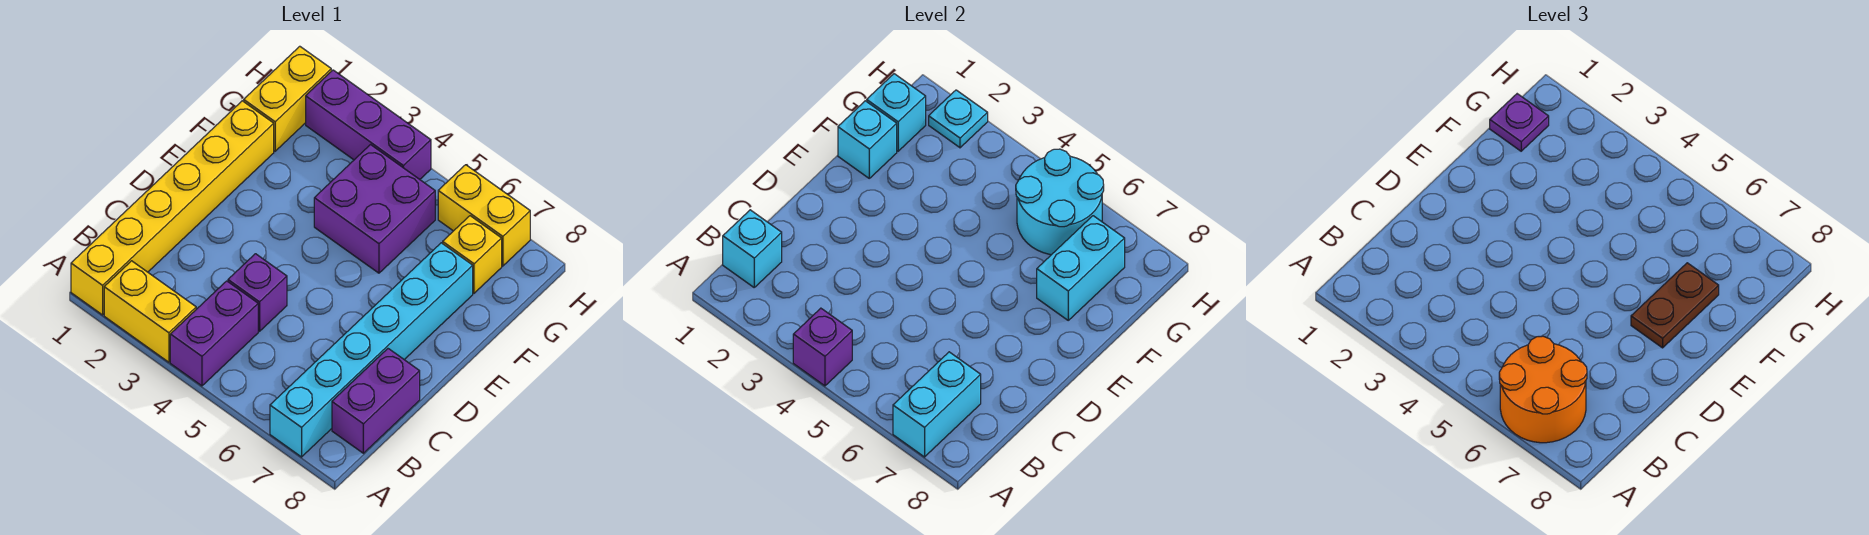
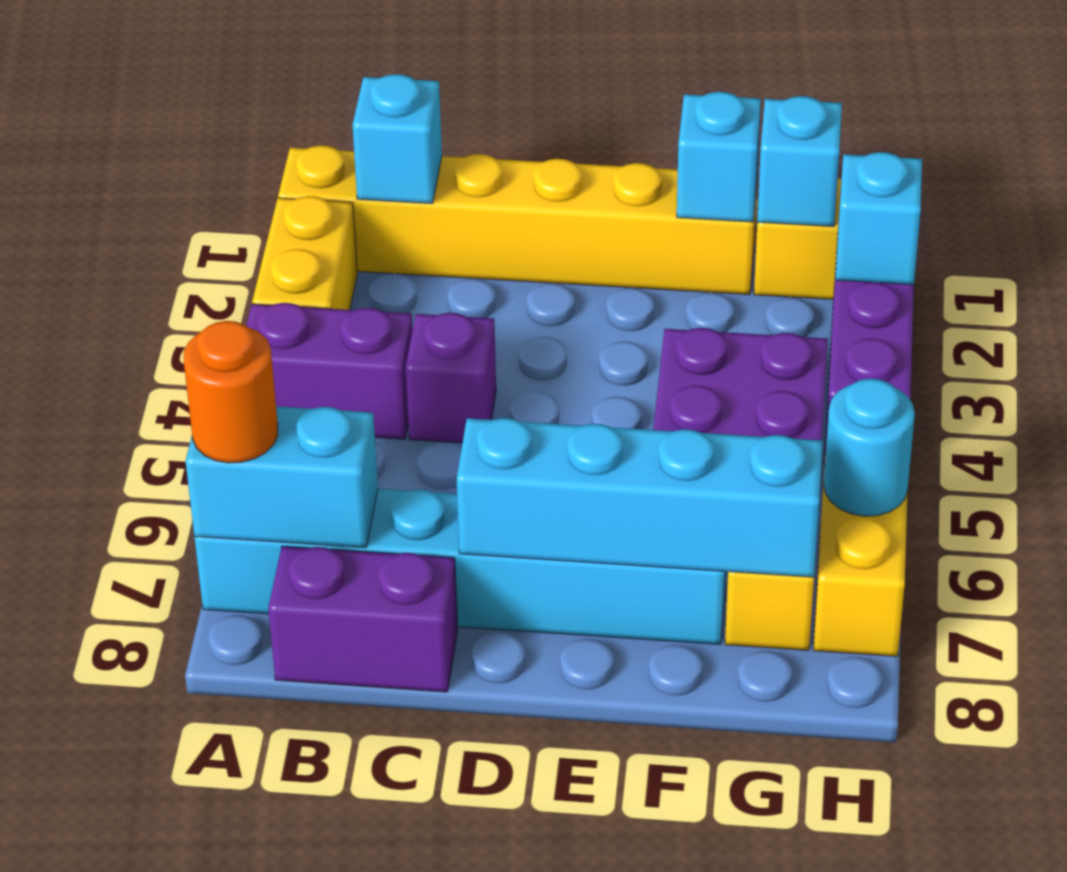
purple brick A4 level 2 -> none
orange round brick A6:B7 level 3 -> orange round brick A7 level 3
brown plate E7:F7 level 3 -> none
cyan brick F7:G7 level 2 -> cyan brick D7:G7 level 2
purple plate G1 level 3 -> none
cyan round brick G5:H6 level 2 -> cyan round brick H6 level 2
cyan plate H2 level 2 -> cyan brick H2 level 2

